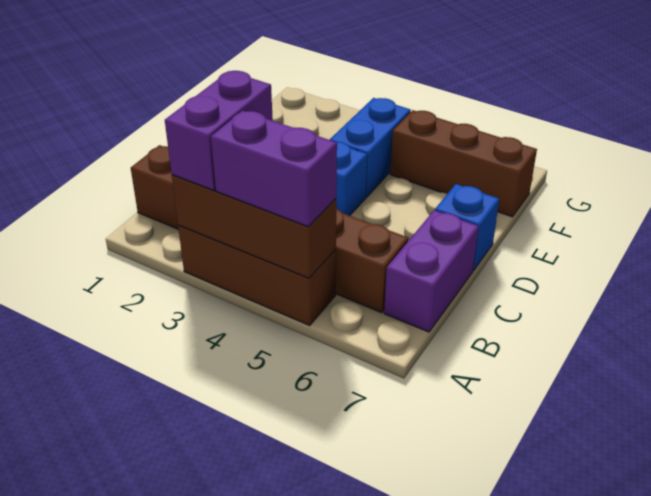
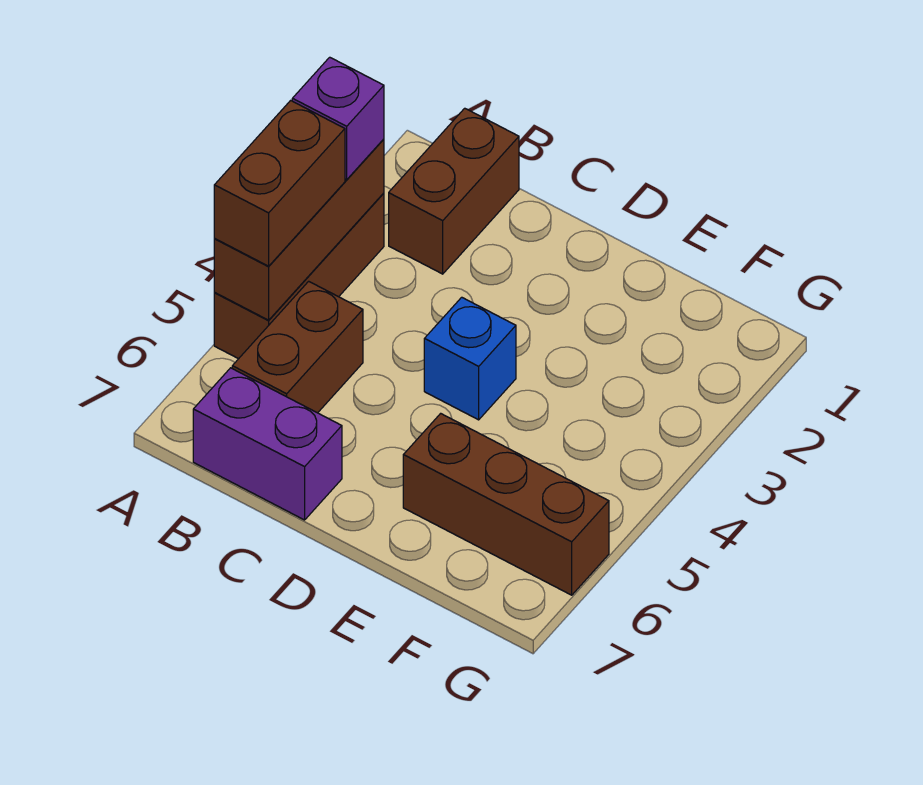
purple brick A3:B3 level 3 -> purple brick A3 level 3
purple brick A4:A5 level 3 -> brown brick A4:A5 level 3
blue brick D7 level 1 -> none
blue brick E4:F4 level 1 -> none
brown brick F5:F7 level 1 -> brown brick E6:G6 level 1

